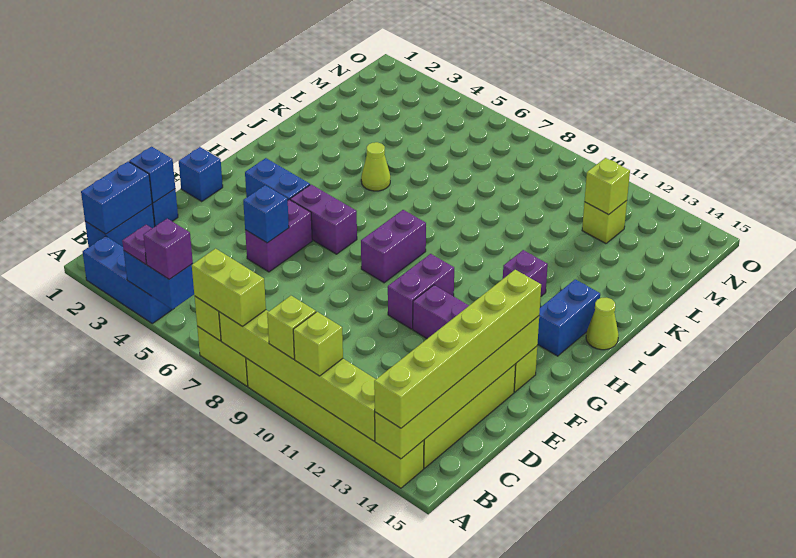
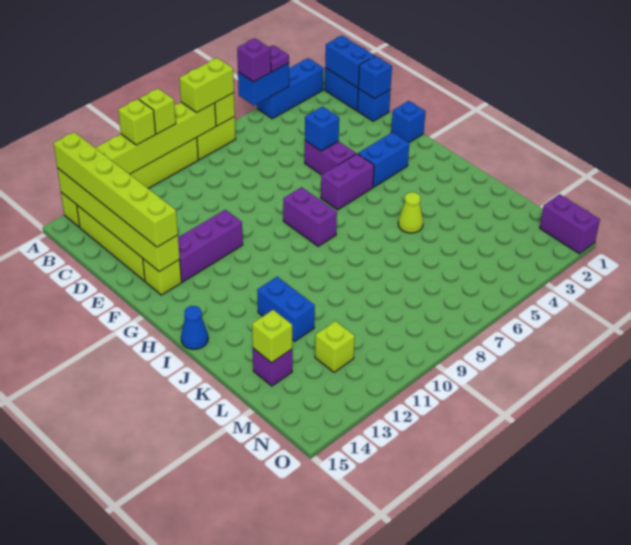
purple brick F10:G10 level 1 -> purple brick N1:O1 level 1
blue brick H14:I14 level 1 -> blue brick J12:K12 level 1
purple brick I12 level 1 -> purple brick L14 level 1
lime cone I15 level 1 -> blue cone I15 level 1
lime brick M12 level 2 -> lime brick L14 level 2

